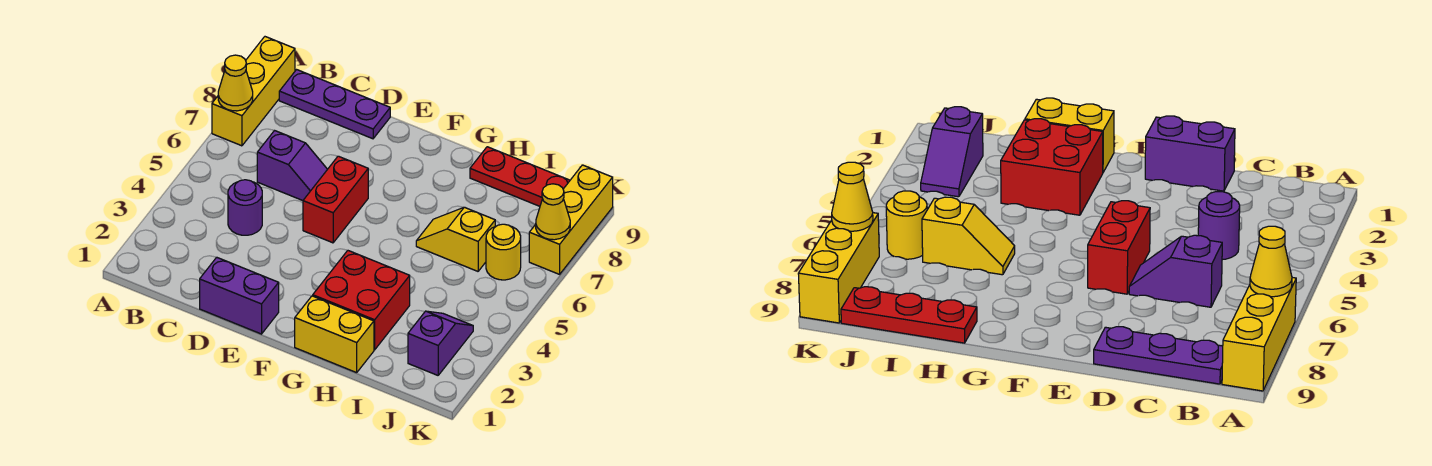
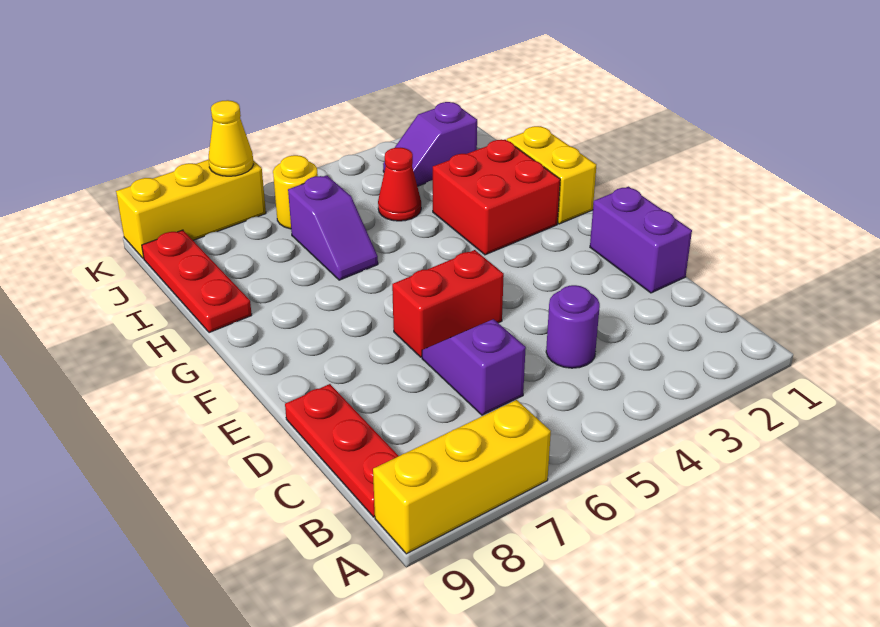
yellow cone A7 level 2 -> none
purple plate B9:D9 level 1 -> red plate B9:D9 level 1
yellow slope H6:I6 level 1 top I -> purple slope H6:I6 level 1 top I
none -> red cone I4 level 1

